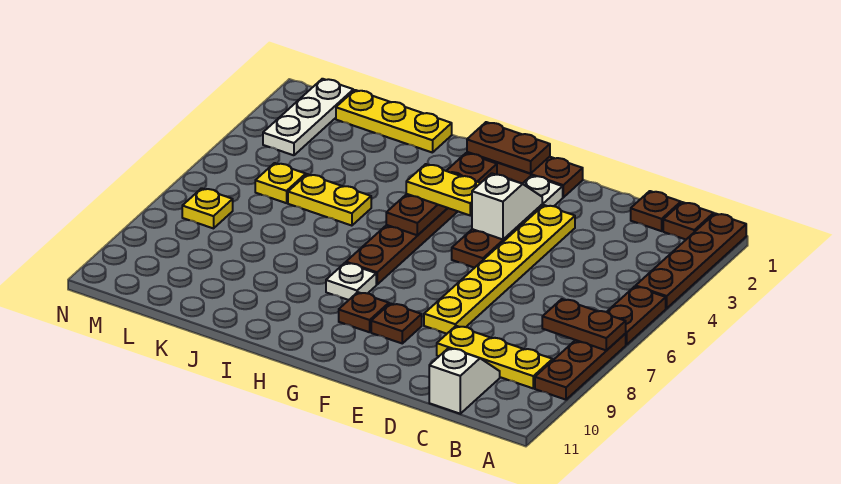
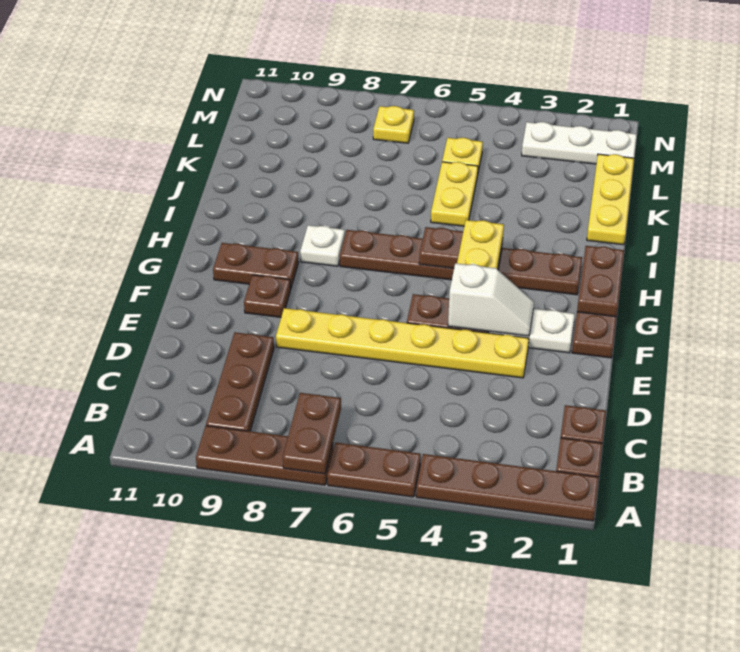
yellow plate B9:D9 level 1 -> brown plate B9:D9 level 1
white slope C10:C11 level 1 top 11 -> none
brown plate G9 level 1 -> brown plate G9:G10 level 1

